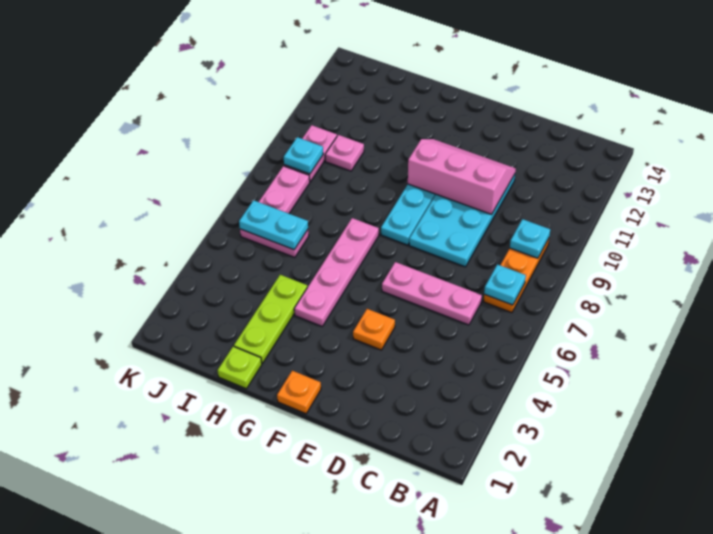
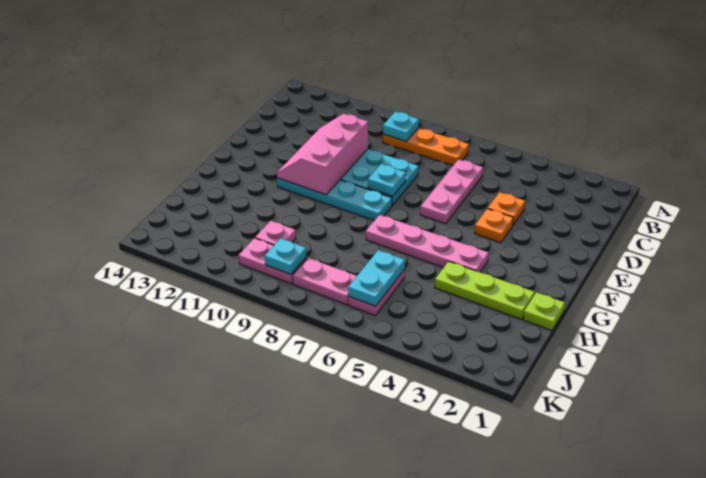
cyan plate B7 level 2 -> cyan plate E8 level 2
orange plate F1 level 1 -> orange plate D4 level 1

